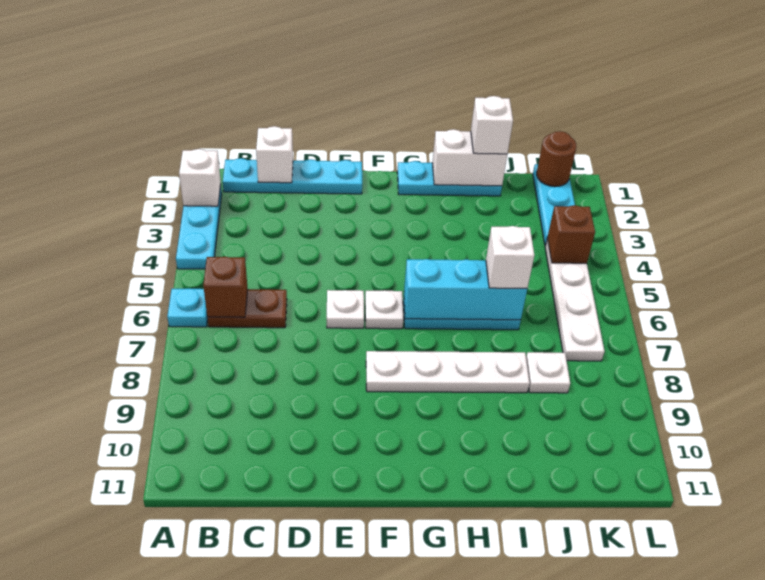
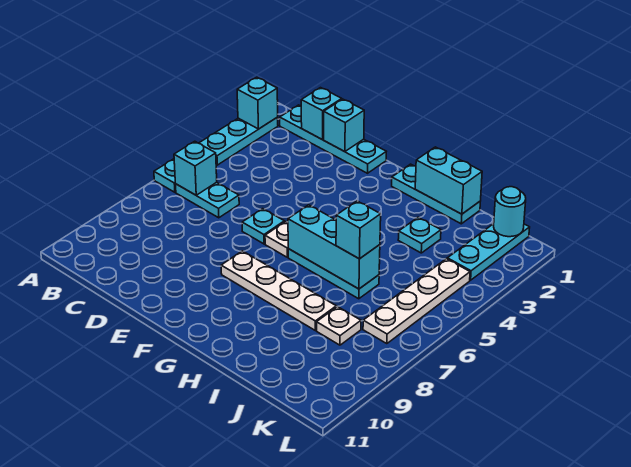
white brick A2 level 2 -> cyan brick A2 level 2
brown plate B6:C6 level 1 -> cyan plate B6:C6 level 1
brown brick B6 level 2 -> cyan brick B6 level 2
white brick C1 level 2 -> cyan brick C1 level 2
none -> cyan brick D1 level 2
white plate E6 level 1 -> cyan plate E6 level 1
white brick H1:I1 level 2 -> cyan brick H1:I1 level 2
white brick I1 level 3 -> none
none -> cyan plate I3 level 1
white brick I6 level 3 -> cyan brick I6 level 3
brown round brick K1 level 2 -> cyan round brick K1 level 2
brown brick K4 level 2 -> none

